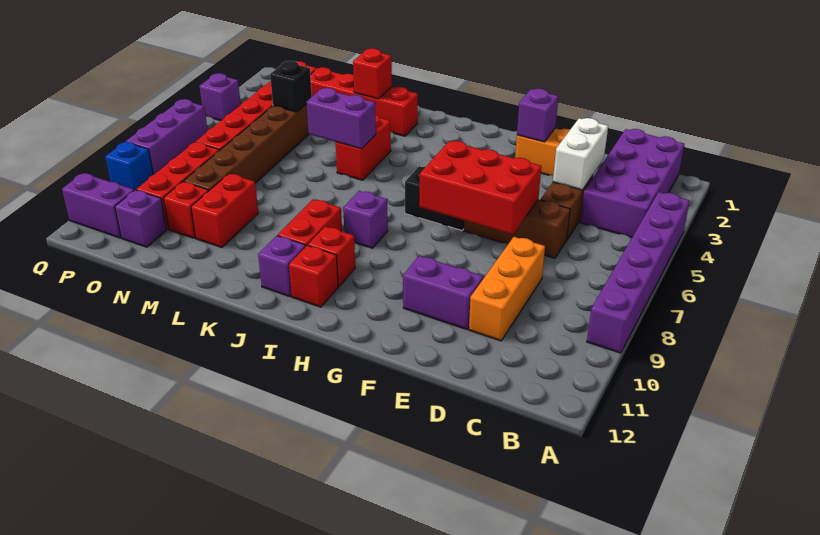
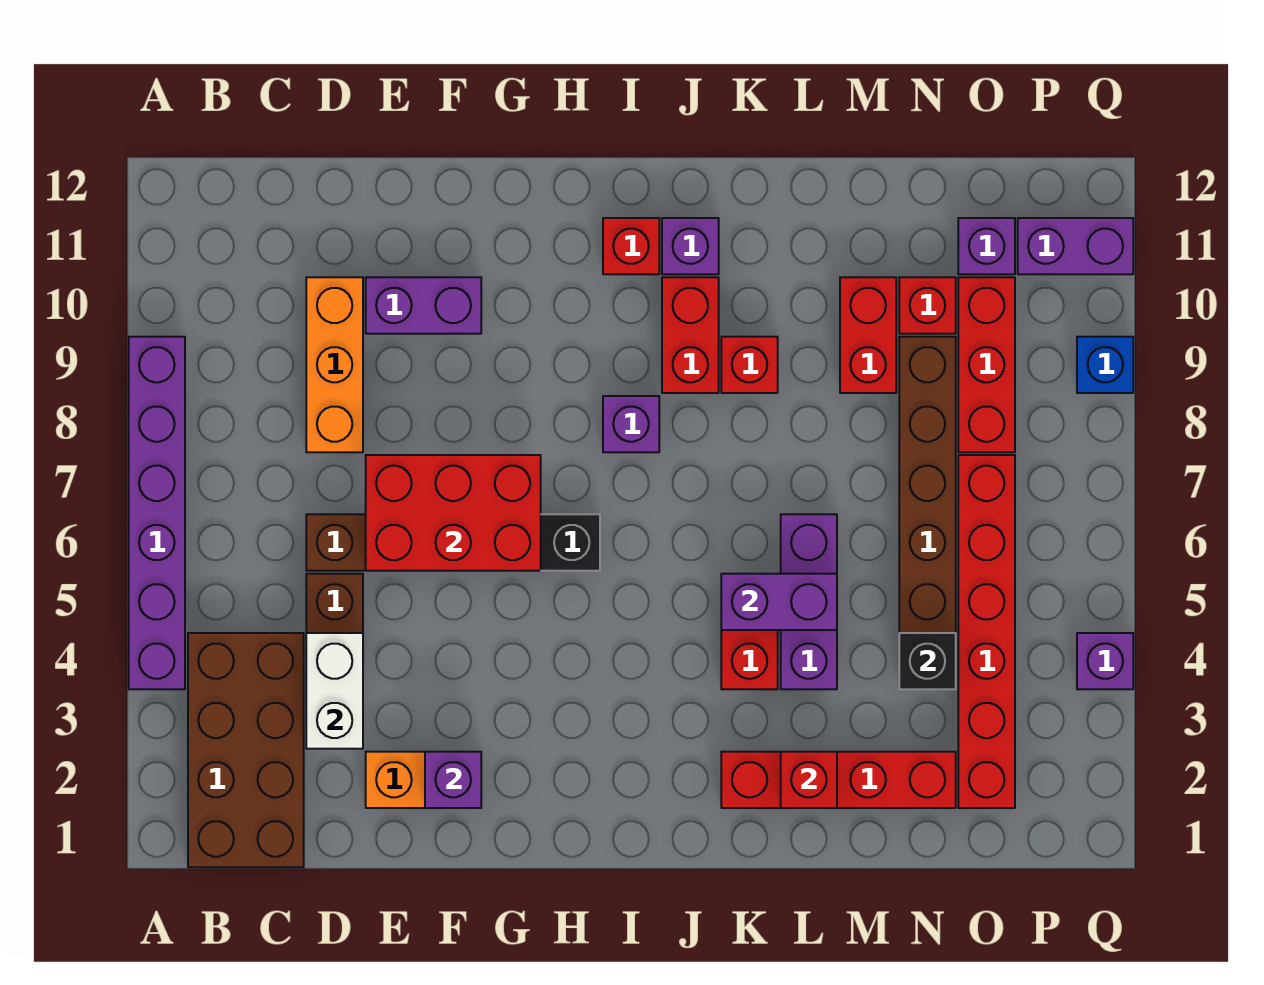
purple brick B1:C4 level 1 -> brown brick B1:C4 level 1
red brick I10 level 1 -> red brick K9 level 1
purple brick Q6:Q8 level 1 -> purple brick L4:L6 level 1

